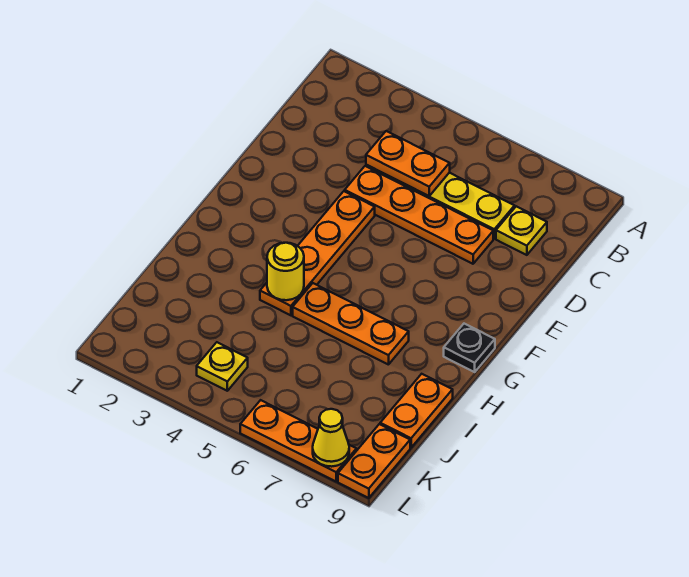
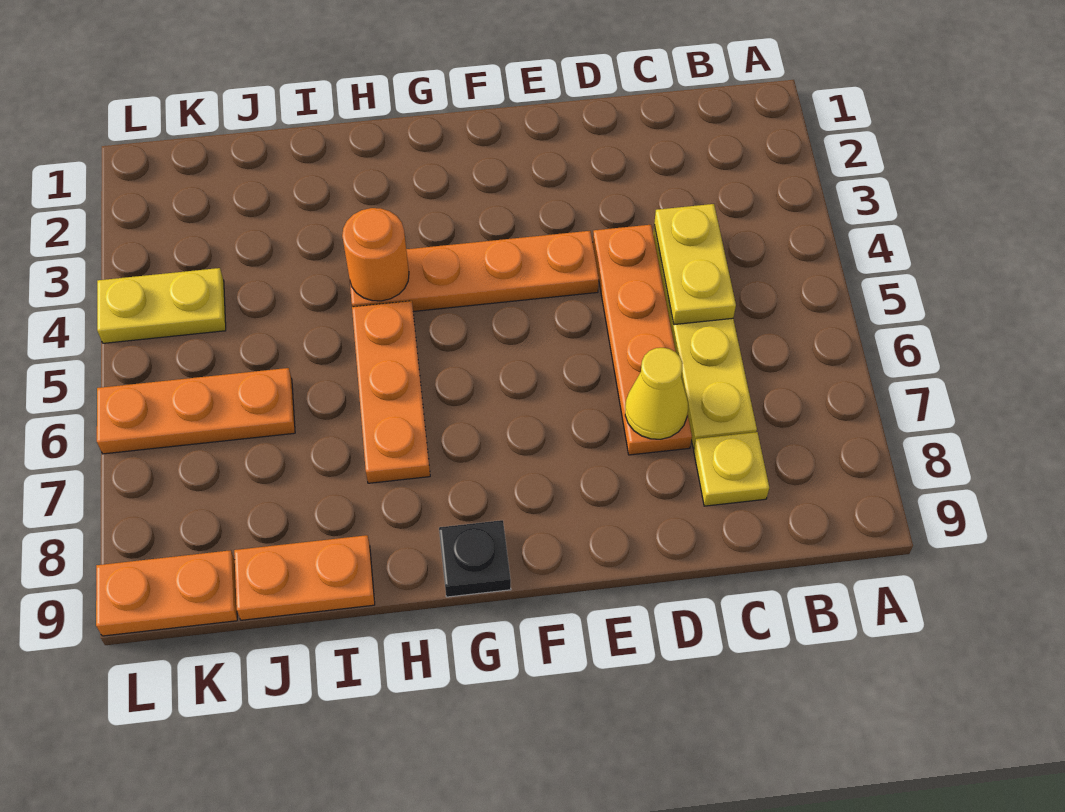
orange plate C4:C5 level 2 -> yellow plate C4:C5 level 2
yellow round brick H4 level 2 -> orange round brick H4 level 2
yellow plate K4 level 1 -> yellow plate K4:L4 level 1
orange plate L6:L8 level 1 -> orange plate J6:L6 level 1
yellow cone L8 level 2 -> yellow cone D7 level 2

